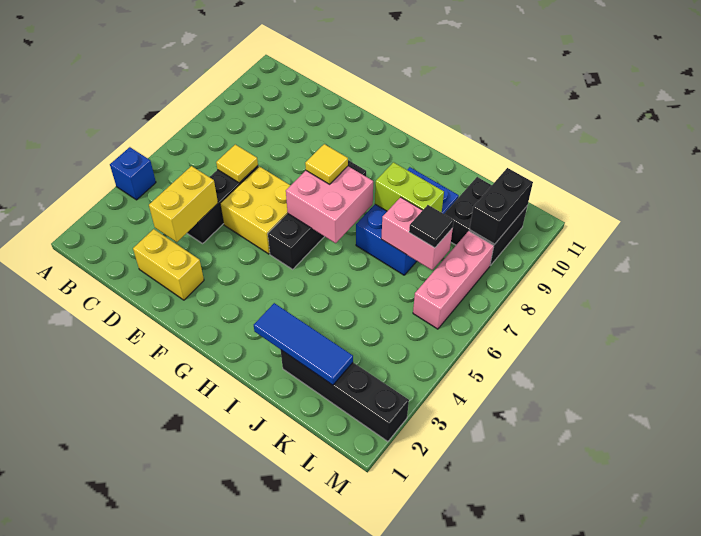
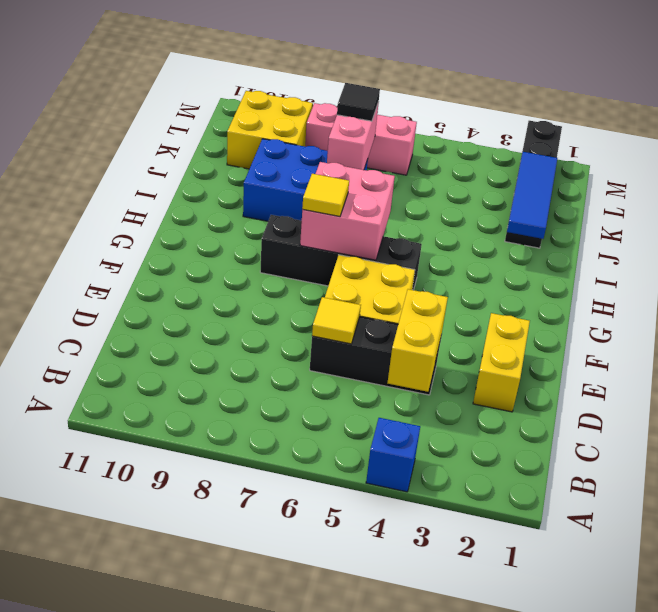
yellow brick D3:D4 level 2 -> yellow brick C4:D4 level 2
lime brick I8:J8 level 2 -> none
black brick K9:L10 level 1 -> yellow brick K9:L10 level 1
black brick L9:L10 level 2 -> none

